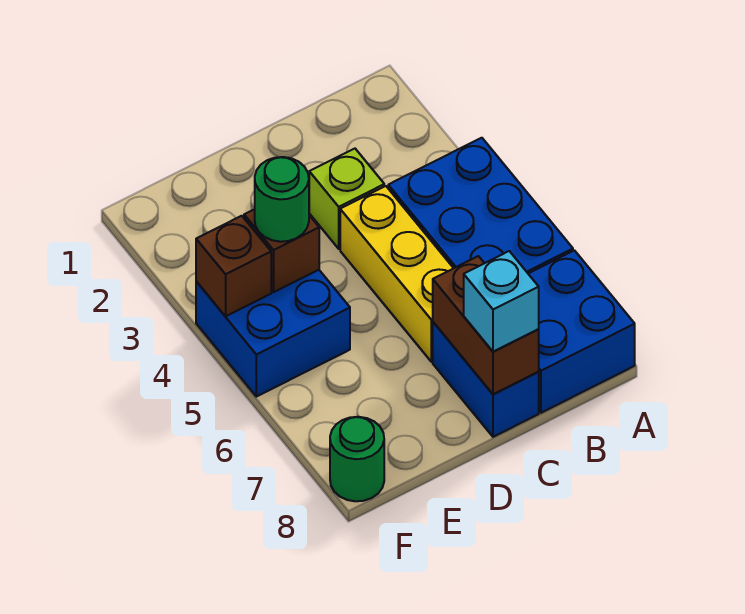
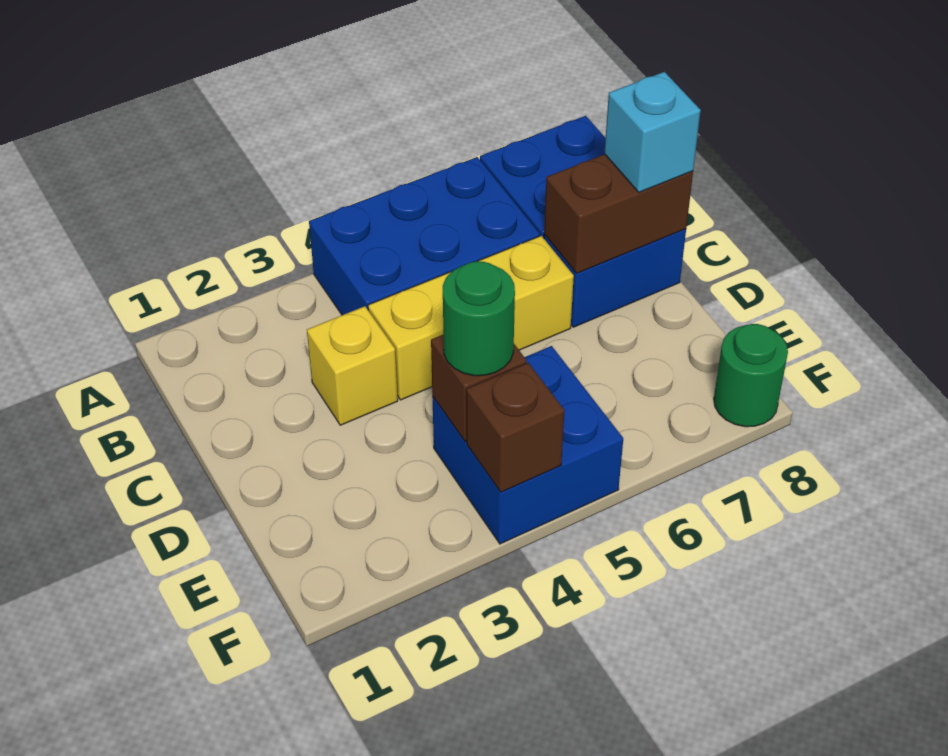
lime brick C3 level 1 -> yellow brick C3 level 1

